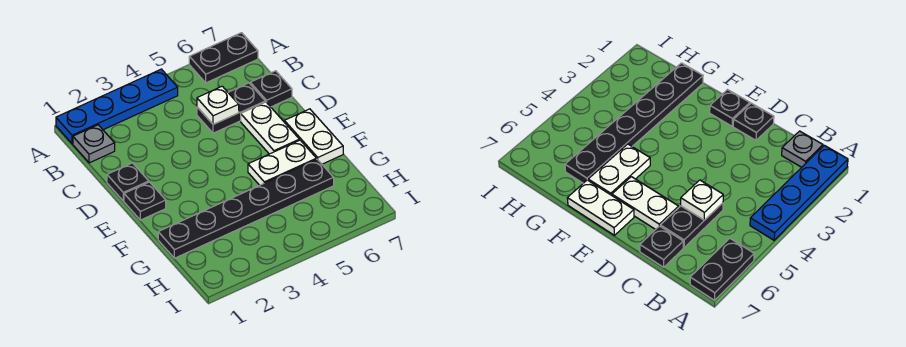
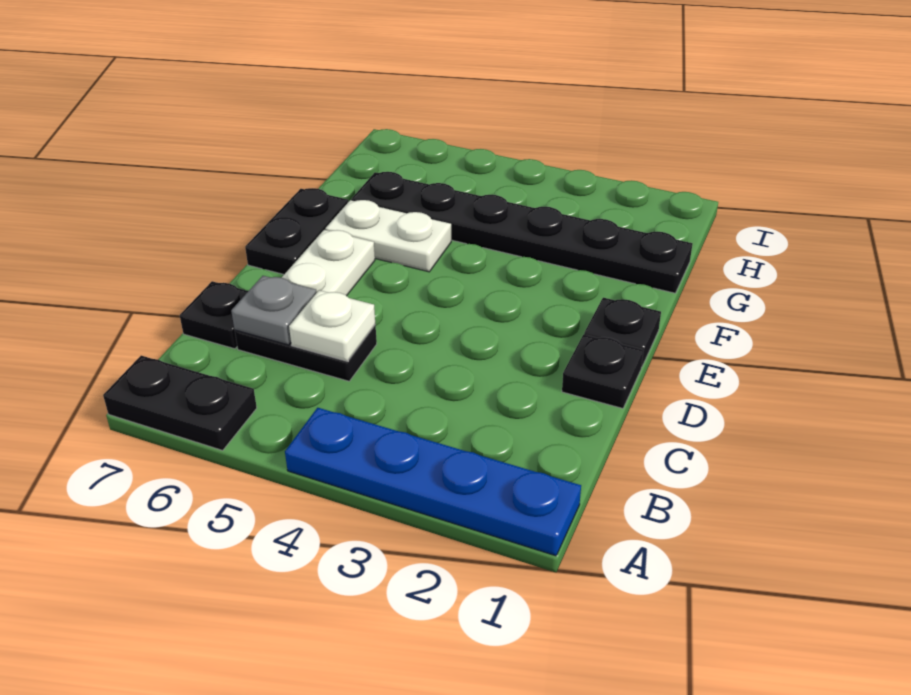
grey plate B1 level 1 -> grey plate C6 level 2
white plate E7:F7 level 1 -> black plate E7:F7 level 1

